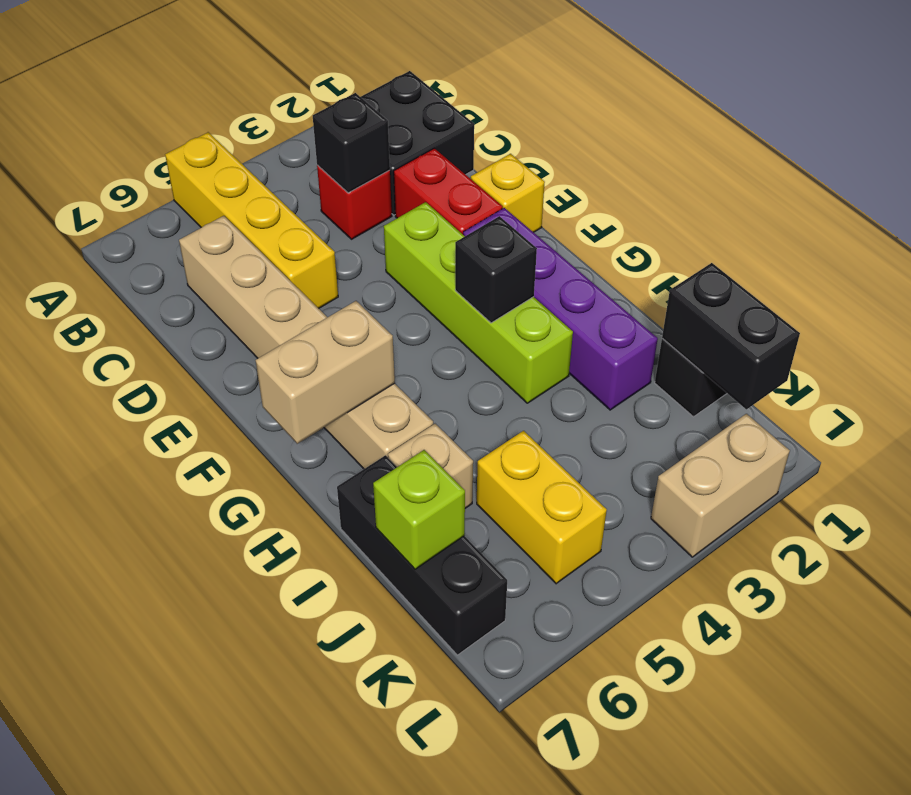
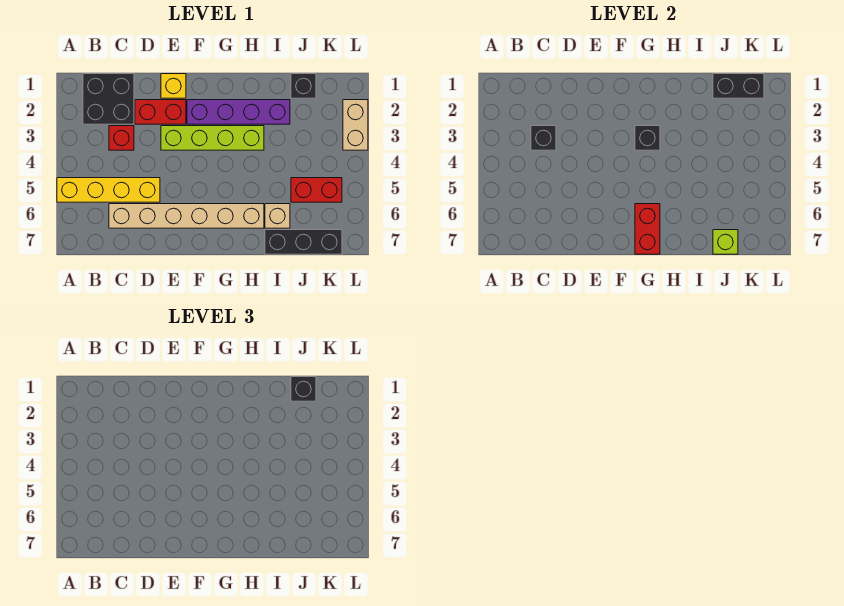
tan brick G6:G7 level 2 -> red brick G6:G7 level 2
none -> black brick J1 level 3
yellow brick J5:K5 level 1 -> red brick J5:K5 level 1

